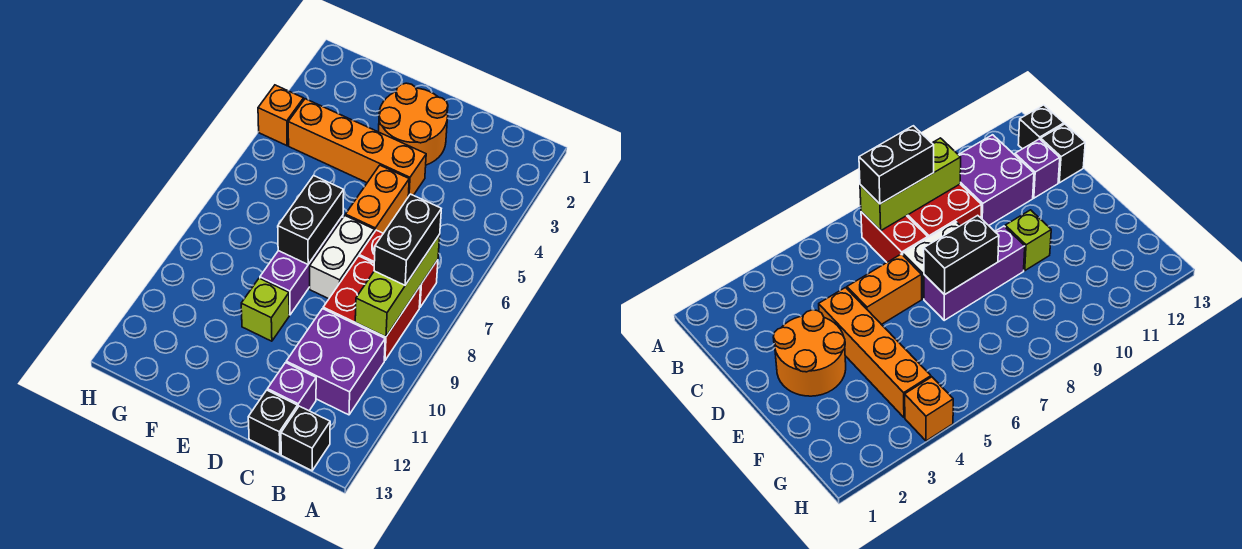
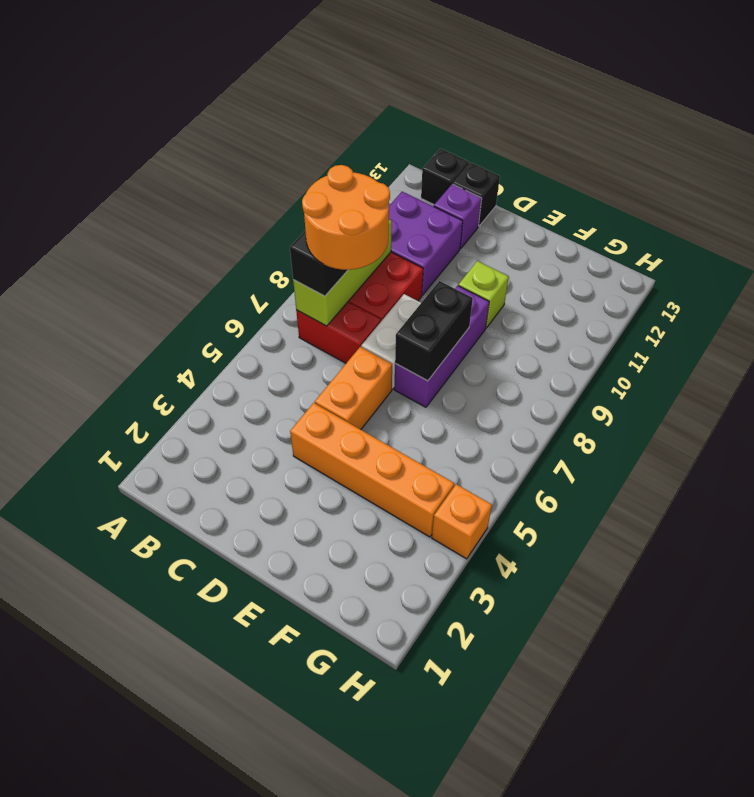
orange round brick D2:E3 level 1 -> orange round brick B7:C8 level 4

